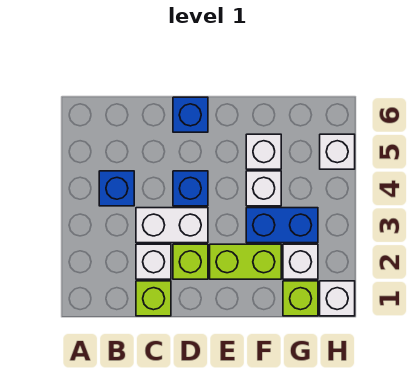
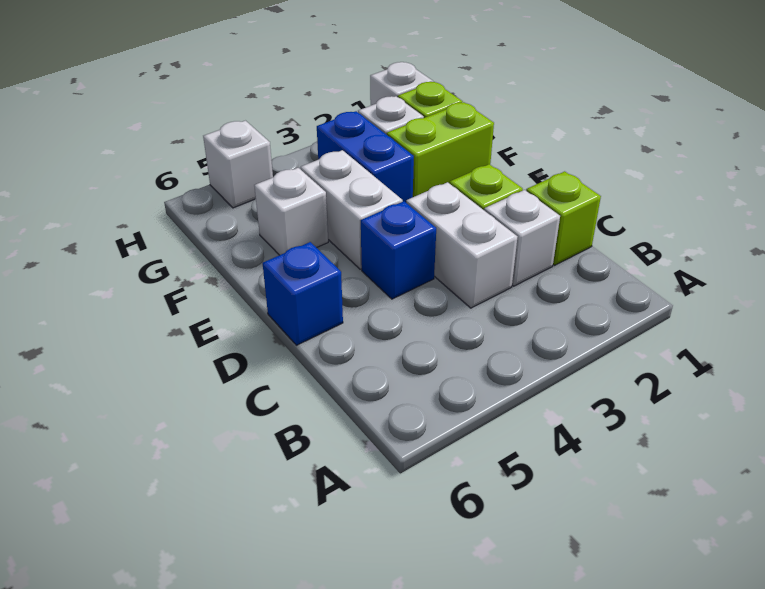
blue brick B4 level 1 -> none
lime brick E2:F2 level 1 -> lime brick F1:F2 level 1
white brick F4 level 1 -> white brick E4:F4 level 1

